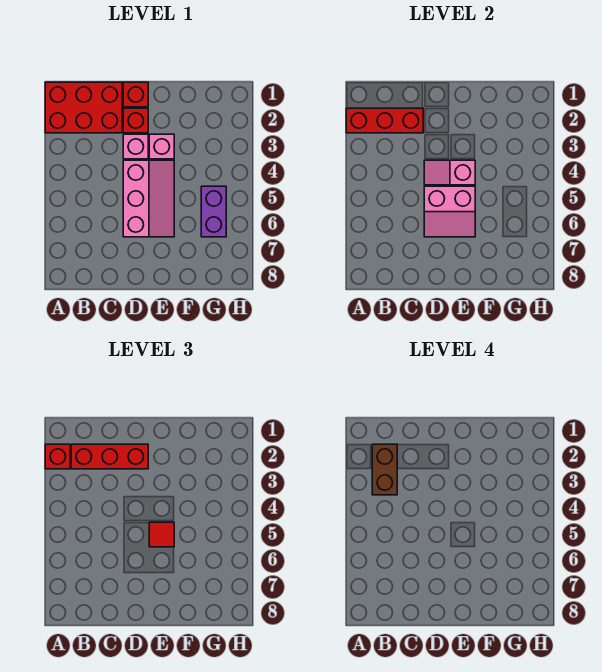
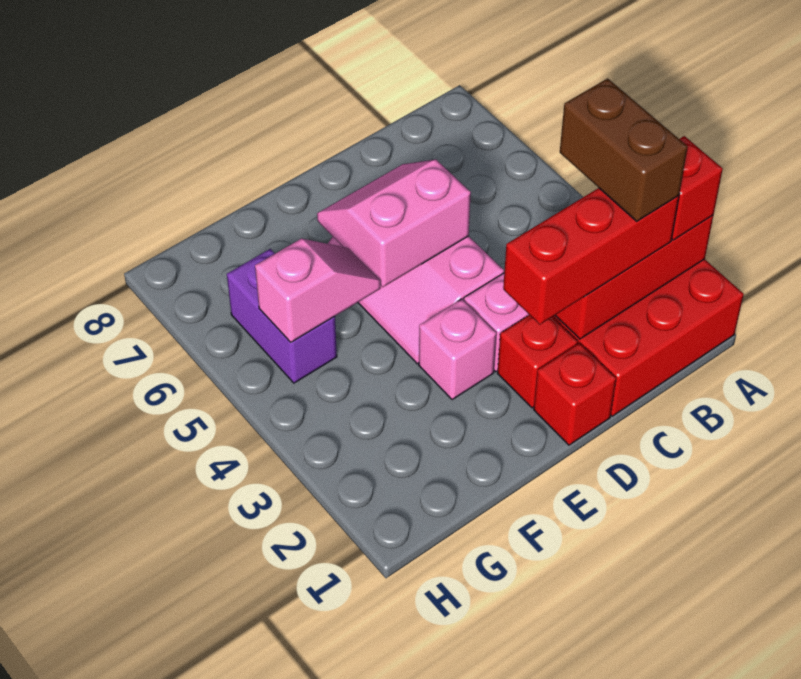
pink slope D4:E4 level 2 top E -> pink slope F5:G5 level 2 top G
red tile E5 level 3 -> none

